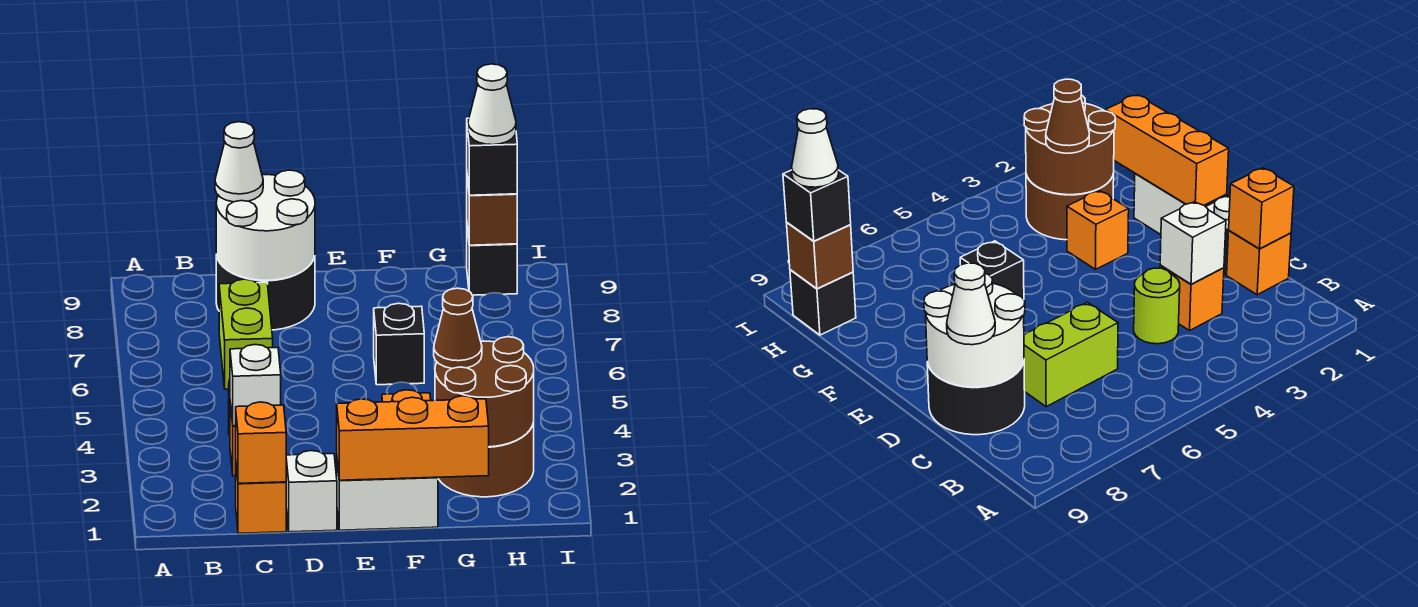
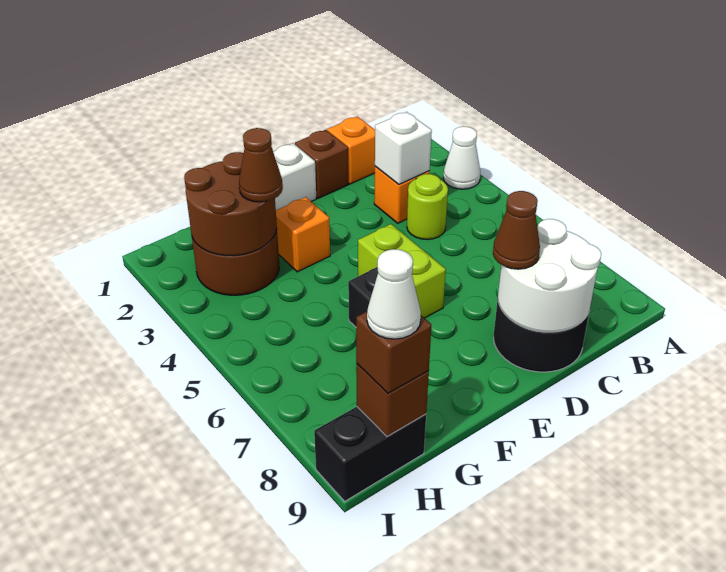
orange brick C1 level 2 -> none
lime brick C6:C7 level 1 -> lime brick E5:E6 level 1
white cone C9 level 3 -> white cone A3 level 1
white brick D1 level 1 -> brown brick D1 level 1
none -> brown cone D8 level 3
orange brick E1:G1 level 2 -> none
black brick H9 level 1 -> black brick H9:I9 level 1
black brick H9 level 3 -> brown brick H9 level 3

